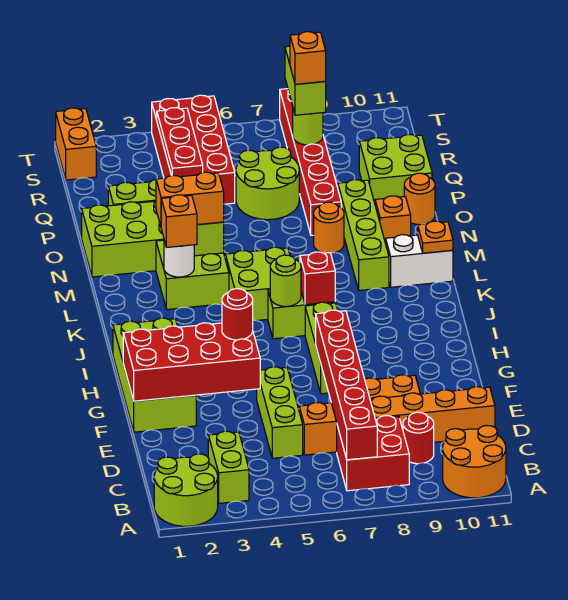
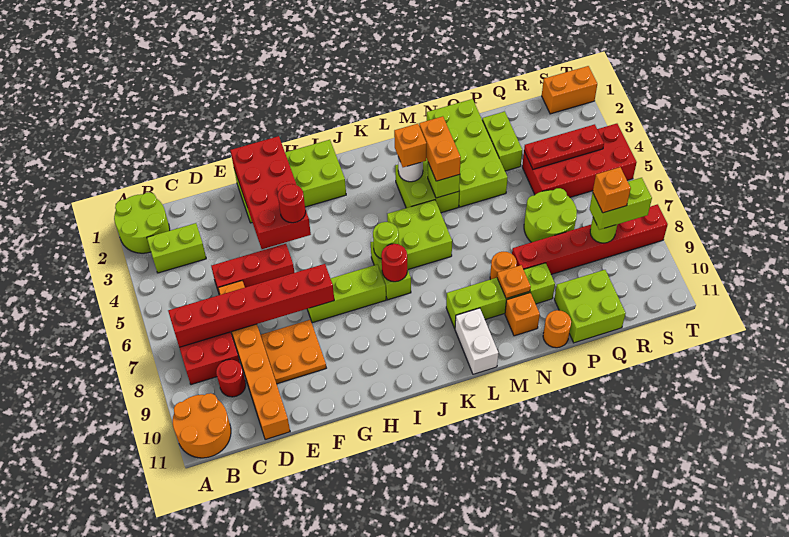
lime brick D5:F5 level 1 -> red brick D5:F5 level 1
red brick J7 level 2 -> red round brick J7 level 2
orange plate L11 level 2 -> orange plate N9 level 2

